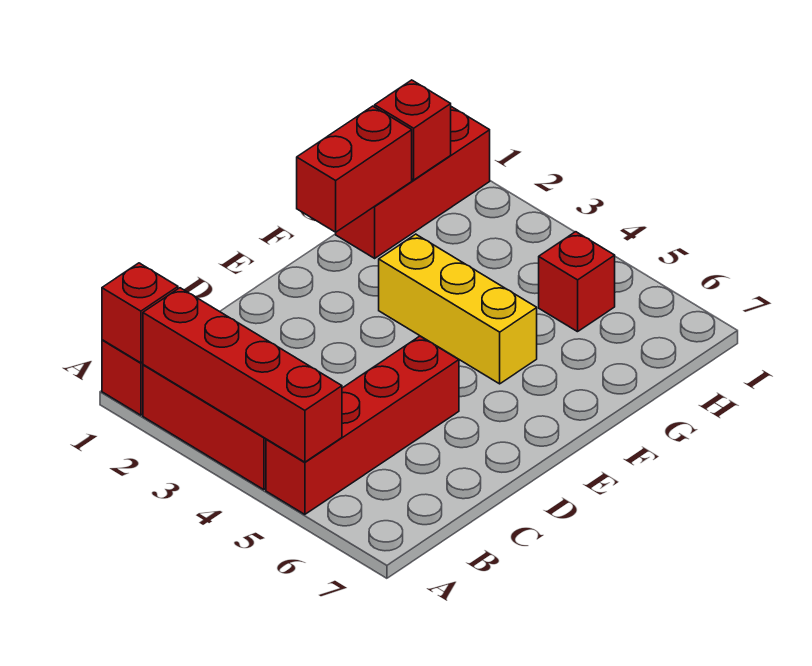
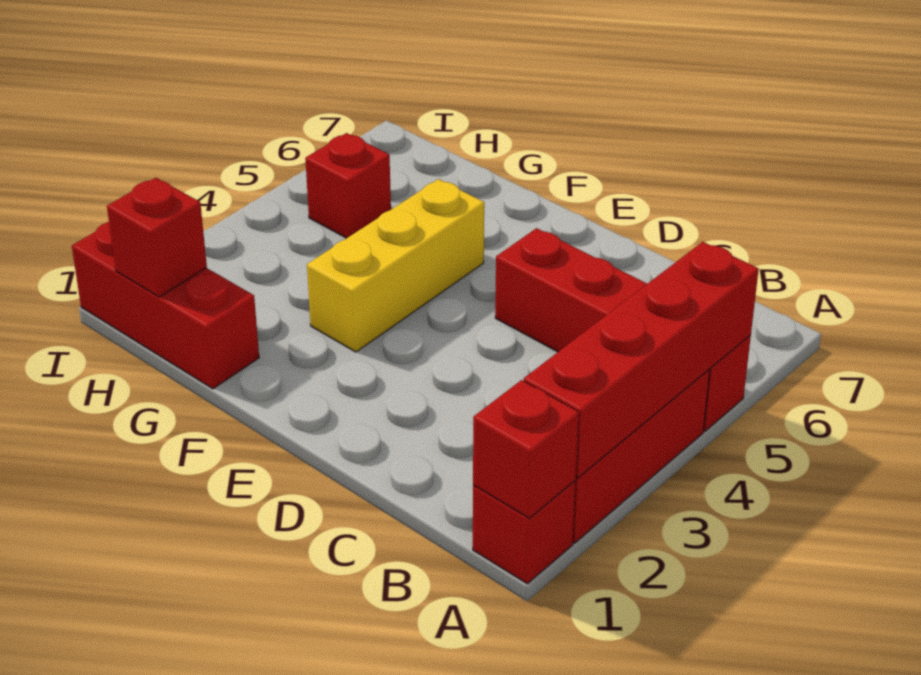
red brick F1:G1 level 2 -> none

